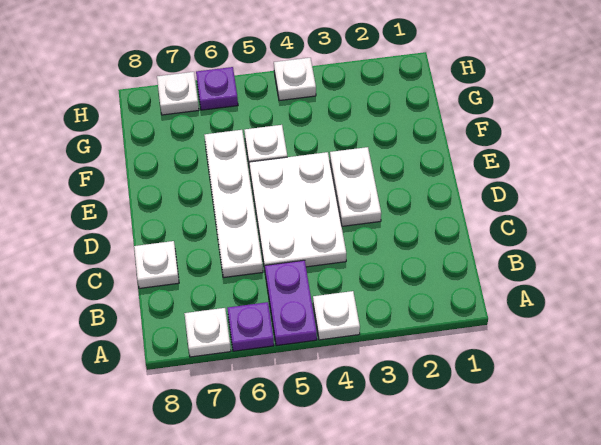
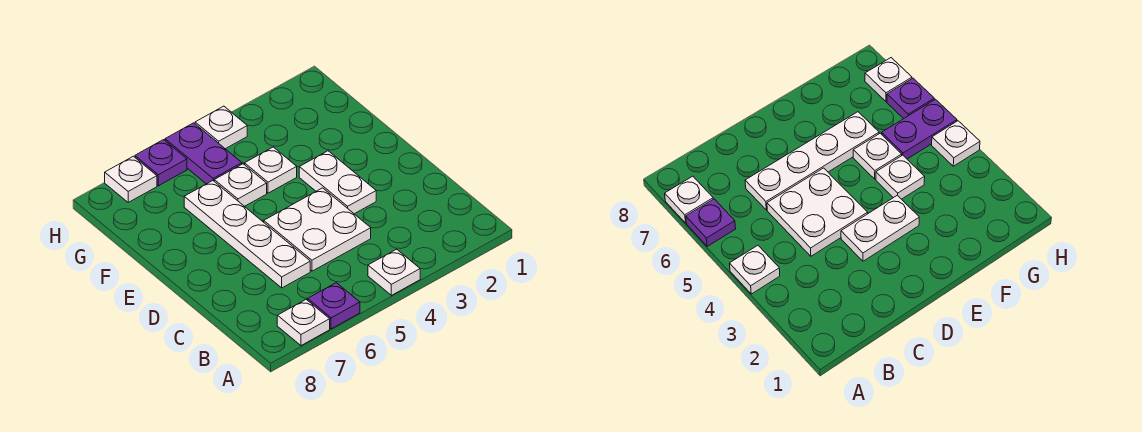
purple plate A5:B5 level 1 -> purple plate G5:H5 level 1
white plate C4:E5 level 1 -> white plate C4:D5 level 1
white plate C8 level 1 -> white plate F4 level 1

